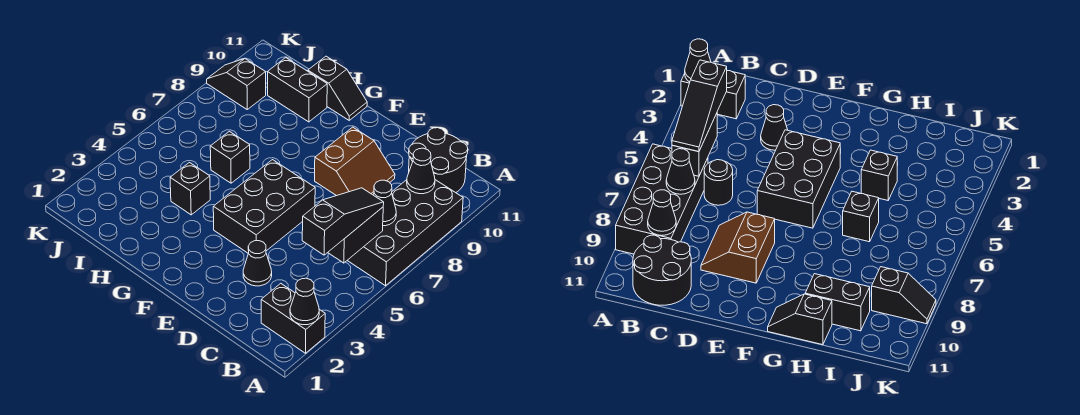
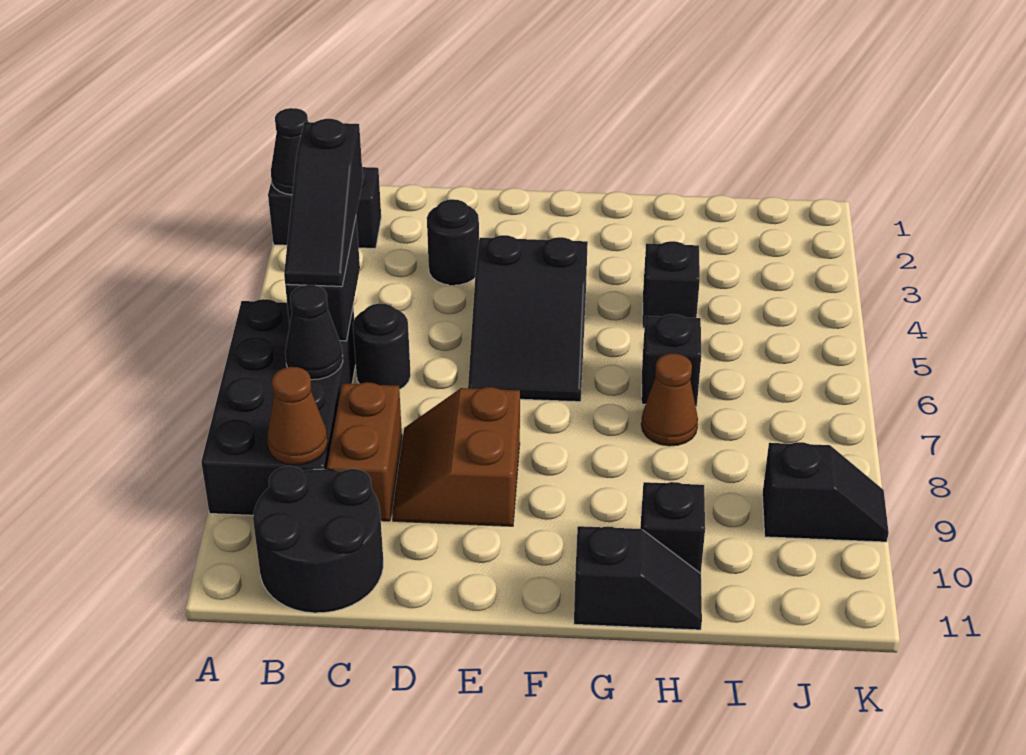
black cone B9 level 2 -> brown cone B9 level 2
none -> brown brick C8:C9 level 1
black cone D3 level 1 -> black round brick D3 level 1
black brick E4:F6 level 1 -> black slope E4:F6 level 1 top 4
black slope G11:H11 level 1 top H -> black slope G11:H11 level 1 top G
none -> brown cone H7 level 1
black brick H10:I10 level 1 -> black brick H10 level 1

